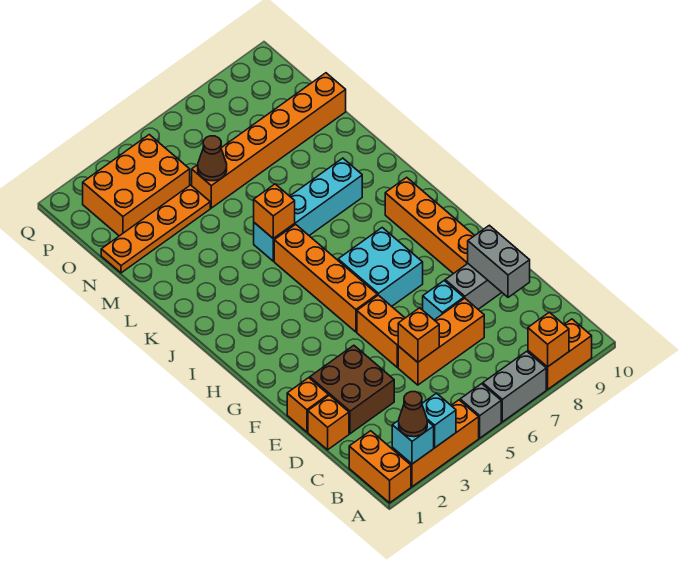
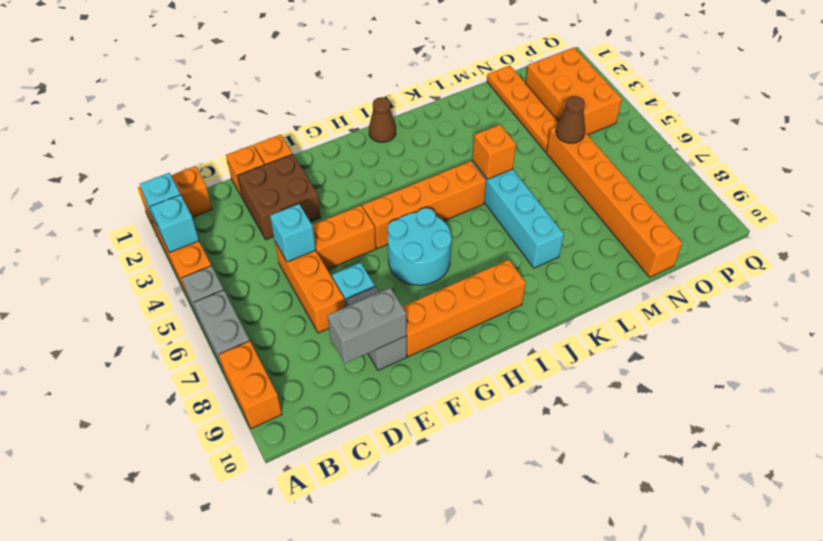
brown cone A2 level 3 -> brown cone I1 level 1
orange brick A8 level 2 -> none
orange brick D5 level 2 -> cyan brick D5 level 2
cyan brick G6:H7 level 1 -> cyan round brick G6:H7 level 1

